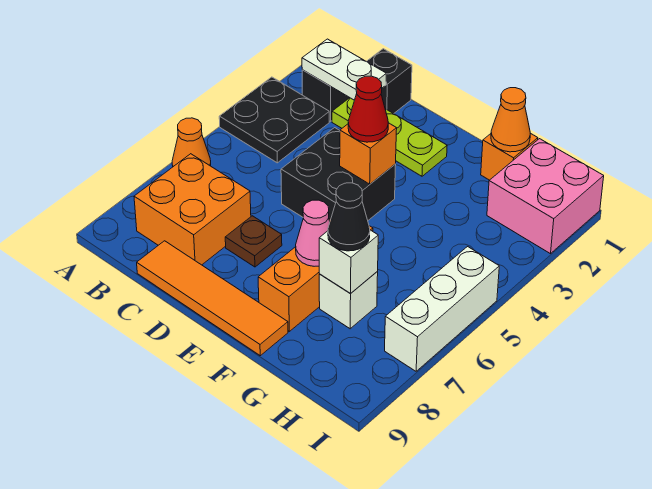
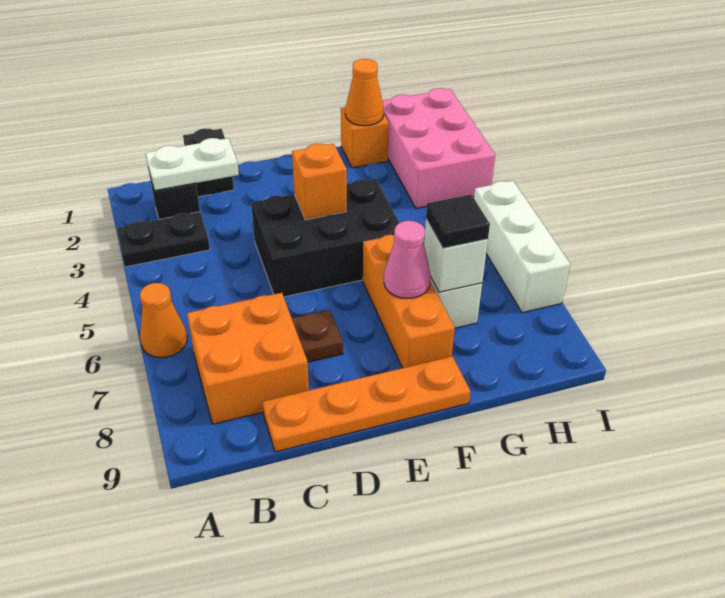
black plate A3:B4 level 1 -> black plate A3:B3 level 1
lime plate C2:E2 level 1 -> none
orange tile C9:F9 level 1 -> orange plate C9:F9 level 1
black brick D4:E5 level 1 -> black brick D4:F5 level 1
red cone E4 level 3 -> none
black cone G7 level 3 -> black tile G7 level 3
pink brick H1:I2 level 1 -> pink brick H1:I3 level 1

